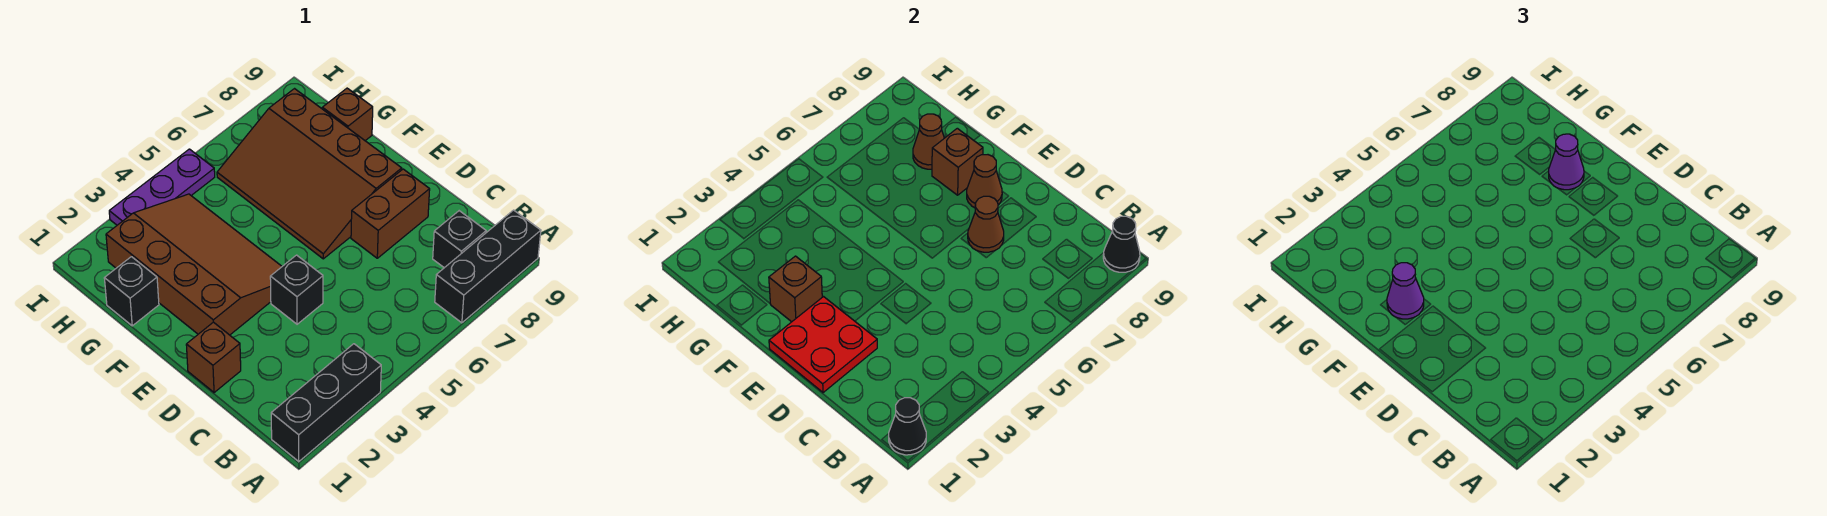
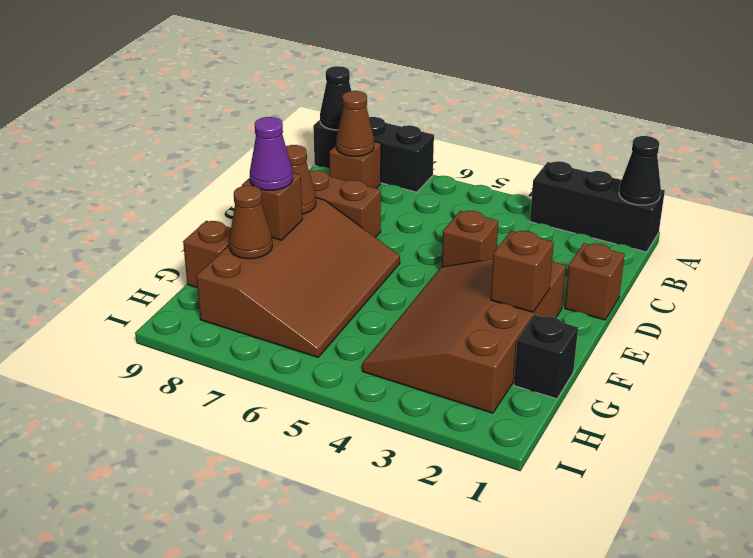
black brick B8 level 1 -> brown brick B8 level 1
red plate D1:E2 level 2 -> none
black brick D4 level 1 -> brown brick D4 level 1
brown cone D7 level 2 -> brown cone B8 level 2
purple cone F2 level 3 -> none
purple plate I3:I5 level 1 -> none

